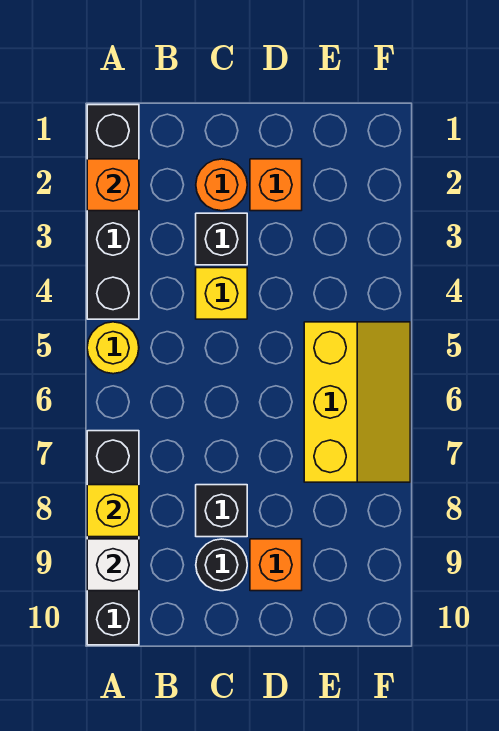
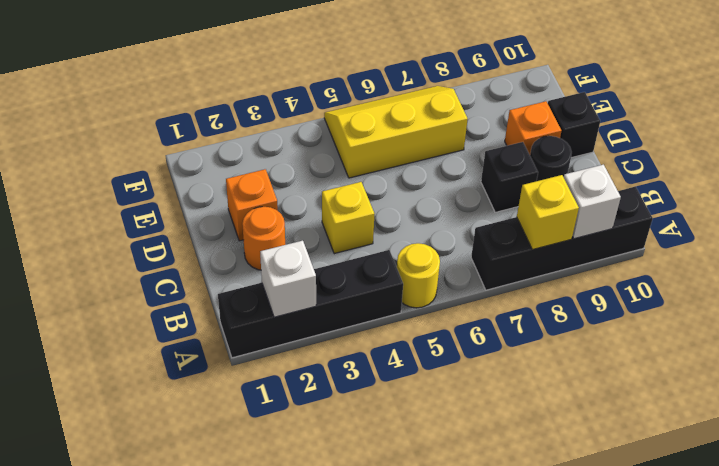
orange brick A2 level 2 -> white brick A2 level 2
black brick C3 level 1 -> black brick D10 level 1

